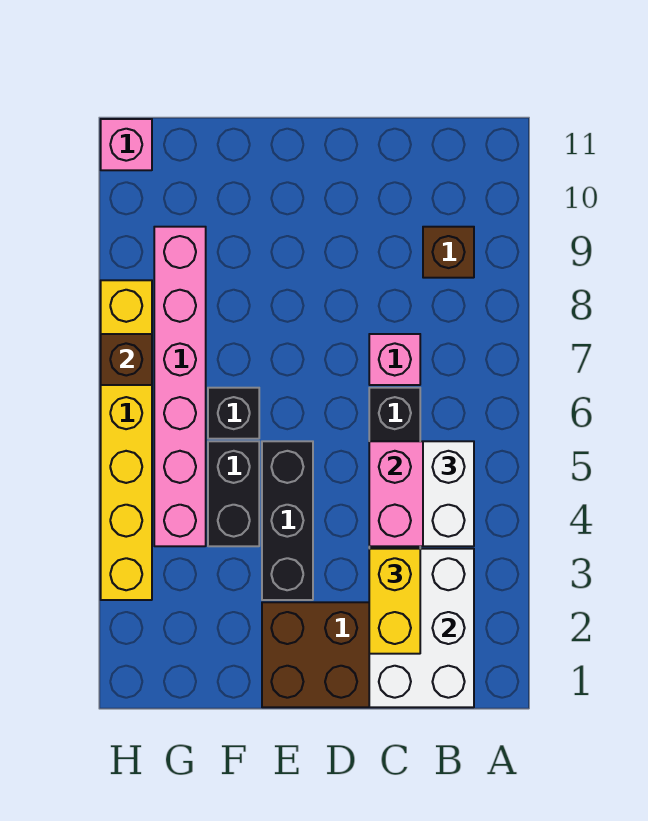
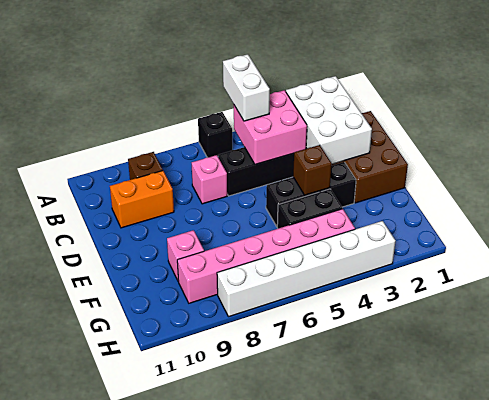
white brick B1:C3 level 2 -> white brick B2:D3 level 2
white brick B4:B5 level 3 -> white brick A5:B5 level 3
yellow brick C2:C3 level 3 -> none
none -> orange brick C9:C10 level 1
black brick F6 level 1 -> black brick A6 level 1
yellow brick H3:H8 level 1 -> white brick H3:H8 level 1
brown brick H7 level 2 -> brown brick E4 level 2
pink brick H11 level 1 -> pink brick F9 level 1

